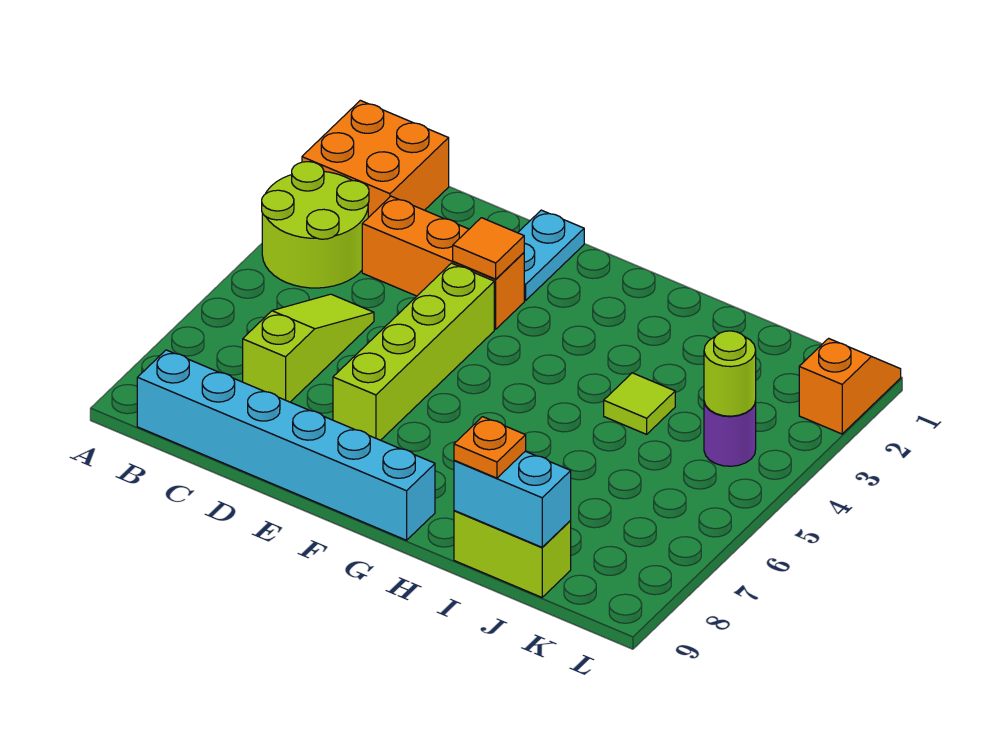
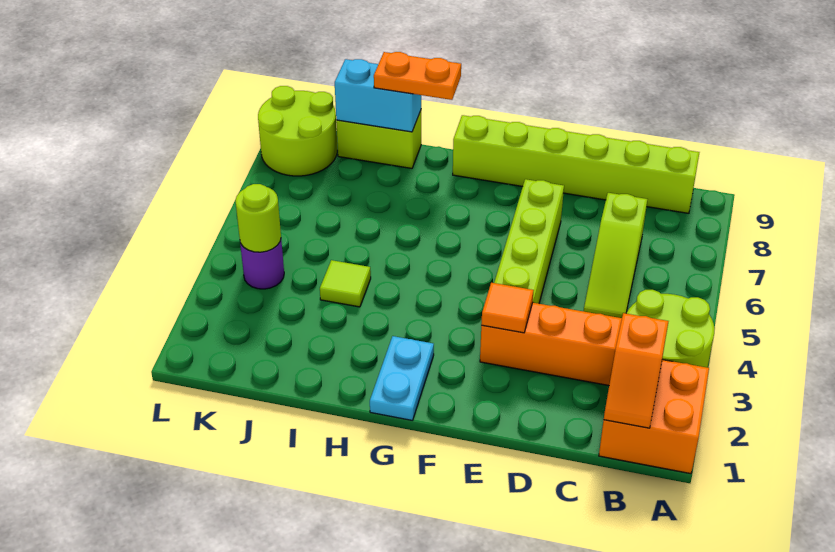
cyan brick B9:G9 level 1 -> lime brick B9:G9 level 1
cyan plate E1:E2 level 1 -> cyan plate G1:G2 level 1
orange plate I9 level 3 -> orange plate H9:I9 level 3
none -> lime round brick K8:L9 level 1
orange slope L1:L2 level 1 top 2 -> orange slope B1:B2 level 2 top 2

